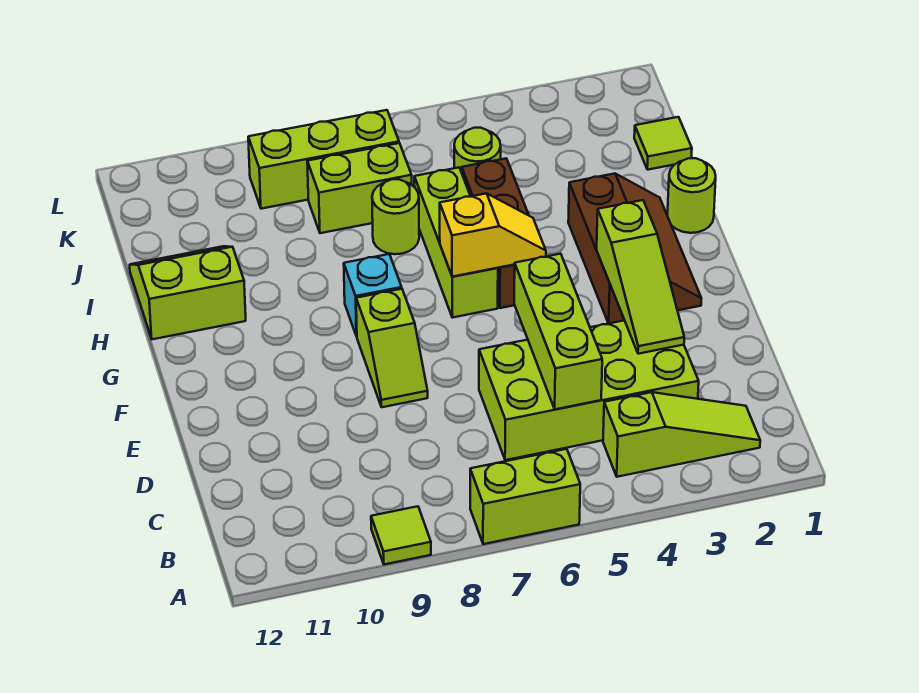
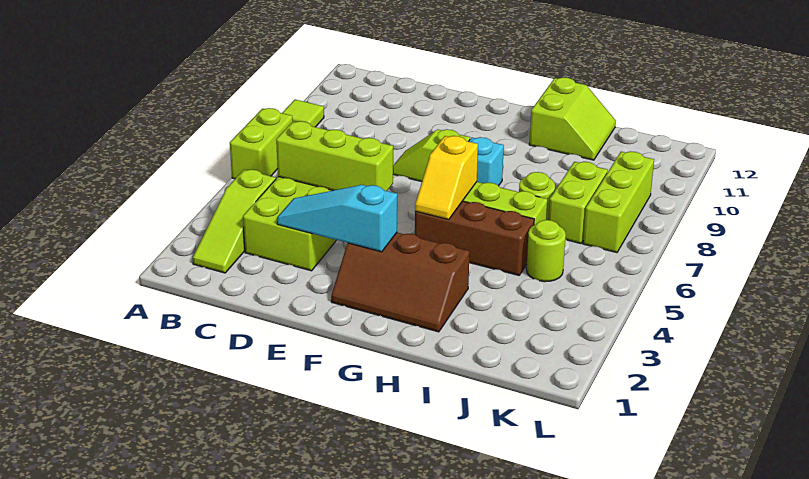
lime slope D3:F3 level 2 top F -> cyan slope D3:F3 level 2 top F
lime round brick H1 level 1 -> none
lime tile J1 level 1 -> none

